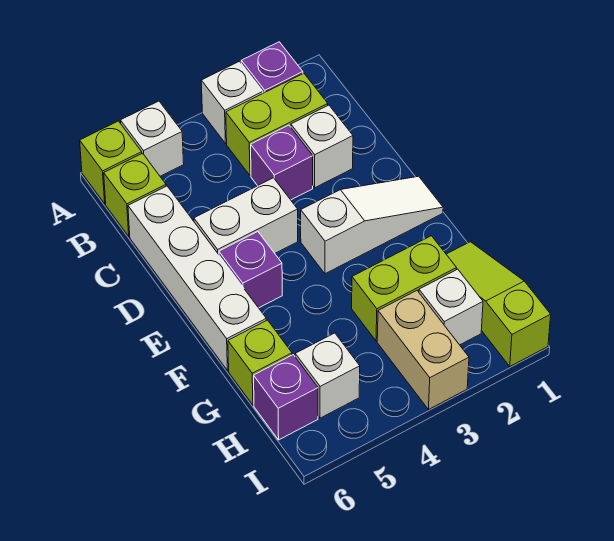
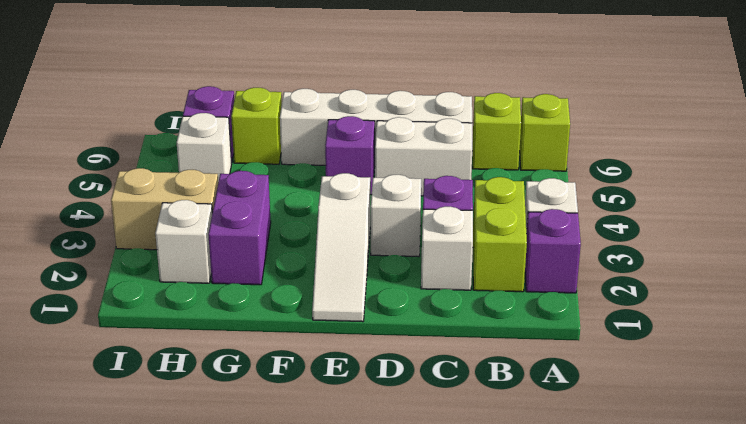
white brick A5 level 1 -> white brick D3 level 1
white brick D4:D5 level 1 -> white brick C5:D5 level 1
lime slope G1:I1 level 1 top I -> none
lime brick G2:G3 level 1 -> purple brick G2:G3 level 1

